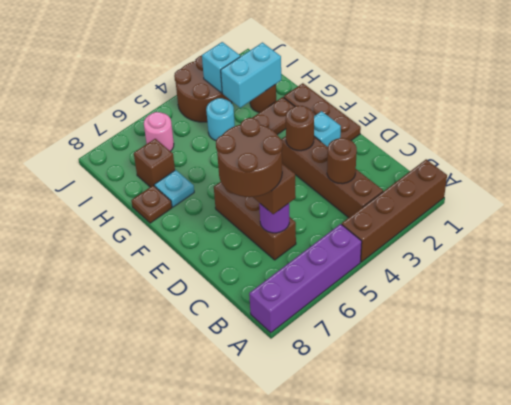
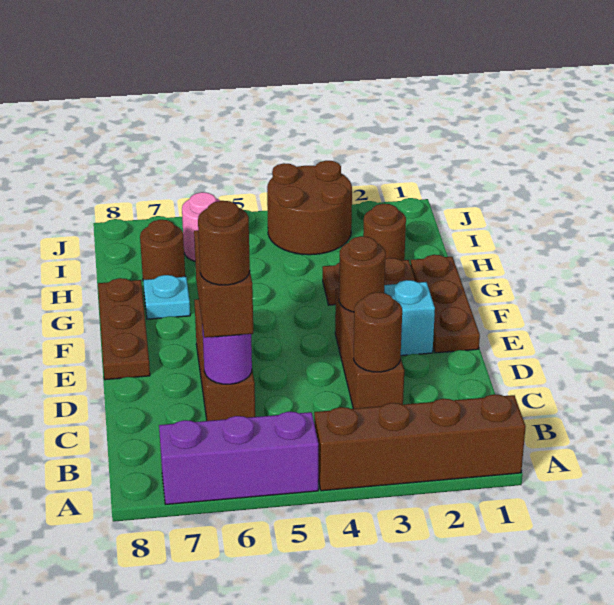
purple brick A5:A8 level 1 -> purple brick A5:A7 level 1
brown brick B3:E3 level 1 -> brown brick C3:E3 level 1
brown round brick C6:D7 level 4 -> brown round brick C6 level 4
brown plate G8 level 1 -> brown plate E8:G8 level 1
cyan brick H2:H3 level 2 -> none
cyan round brick H4 level 1 -> none
brown brick H7 level 1 -> brown round brick H7 level 1
cyan brick I3 level 2 -> none

